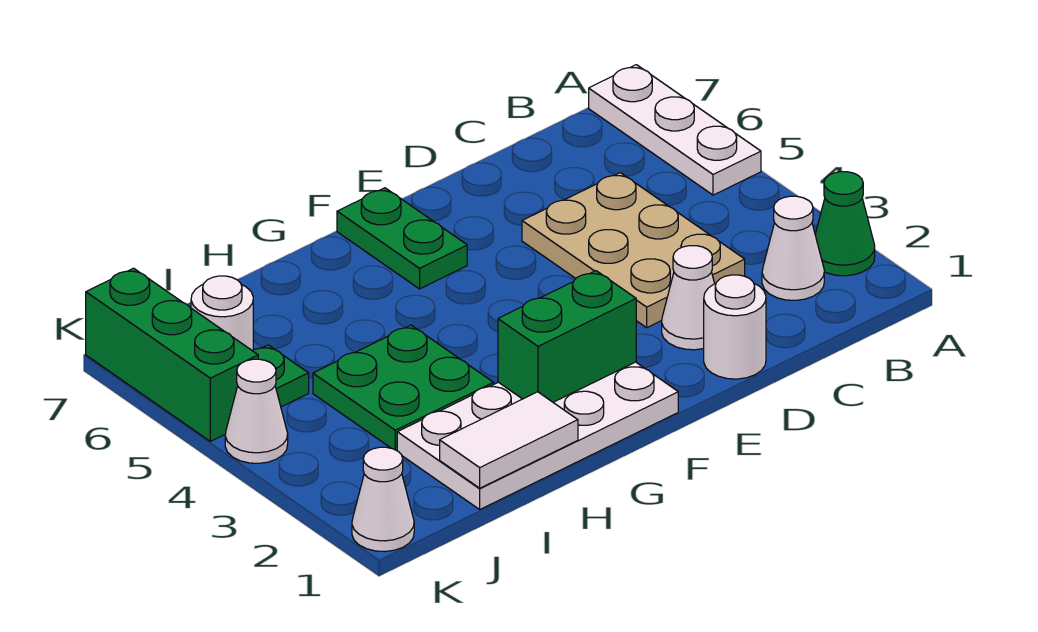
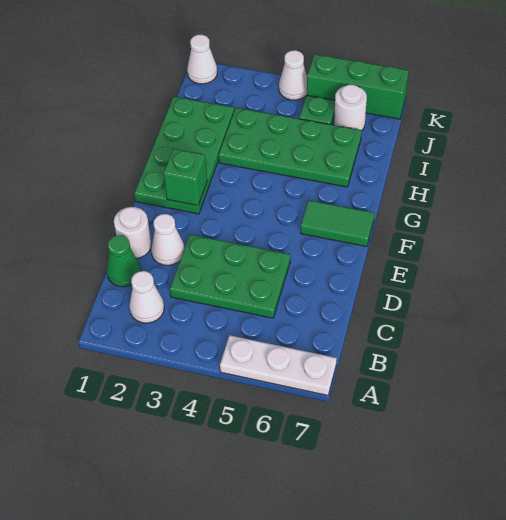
green cone A2 level 1 -> green cone C1 level 1
tan plate C3:D5 level 1 -> green plate C3:D5 level 1
white plate F1:I2 level 1 -> green plate F1:I2 level 1
green brick F2:G2 level 2 -> green brick F2 level 2
green plate F6:F7 level 1 -> green tile F6:F7 level 1
white tile H1:I1 level 2 -> none
green plate H3:I4 level 1 -> green plate H3:I6 level 1

